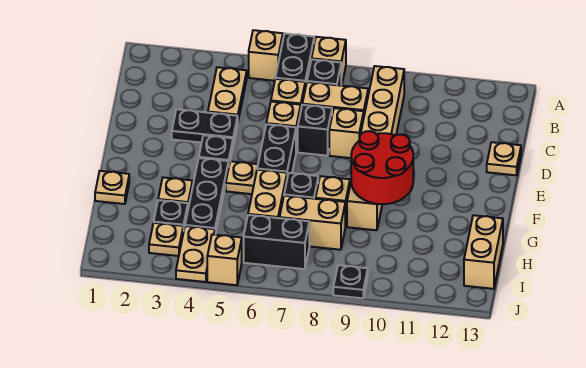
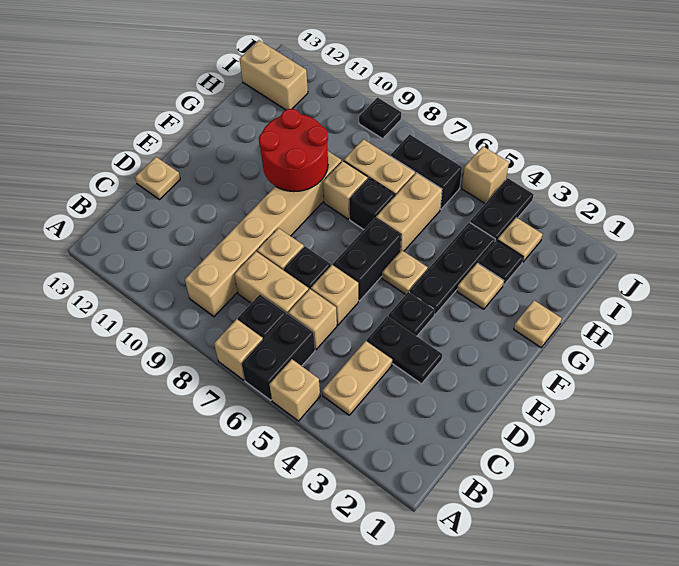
tan brick H13:I13 level 1 -> tan brick I12:I13 level 1
tan plate I4:J4 level 1 -> black plate I4:J4 level 1

